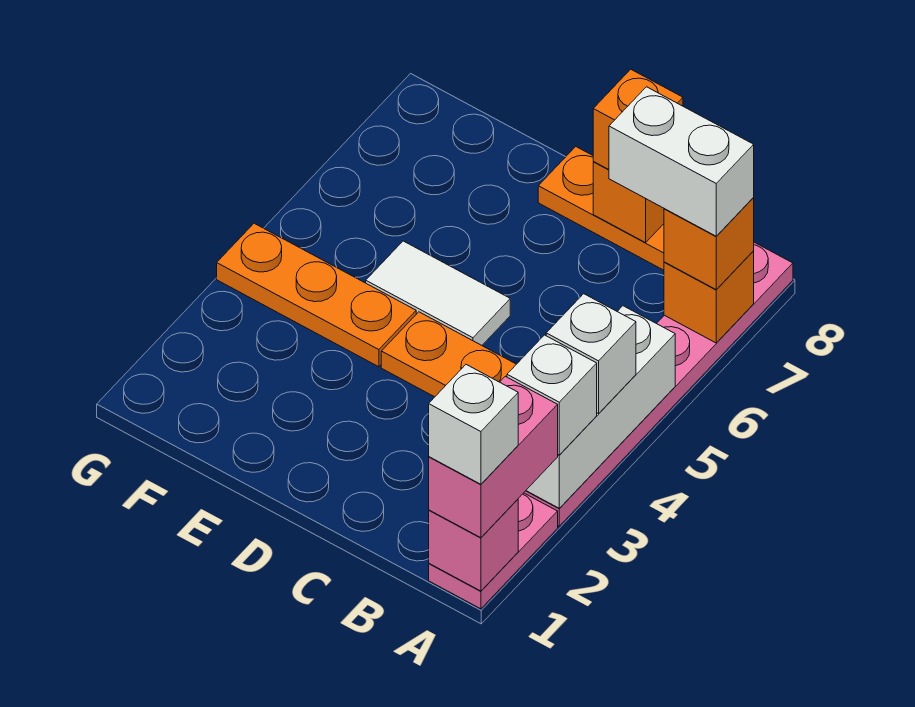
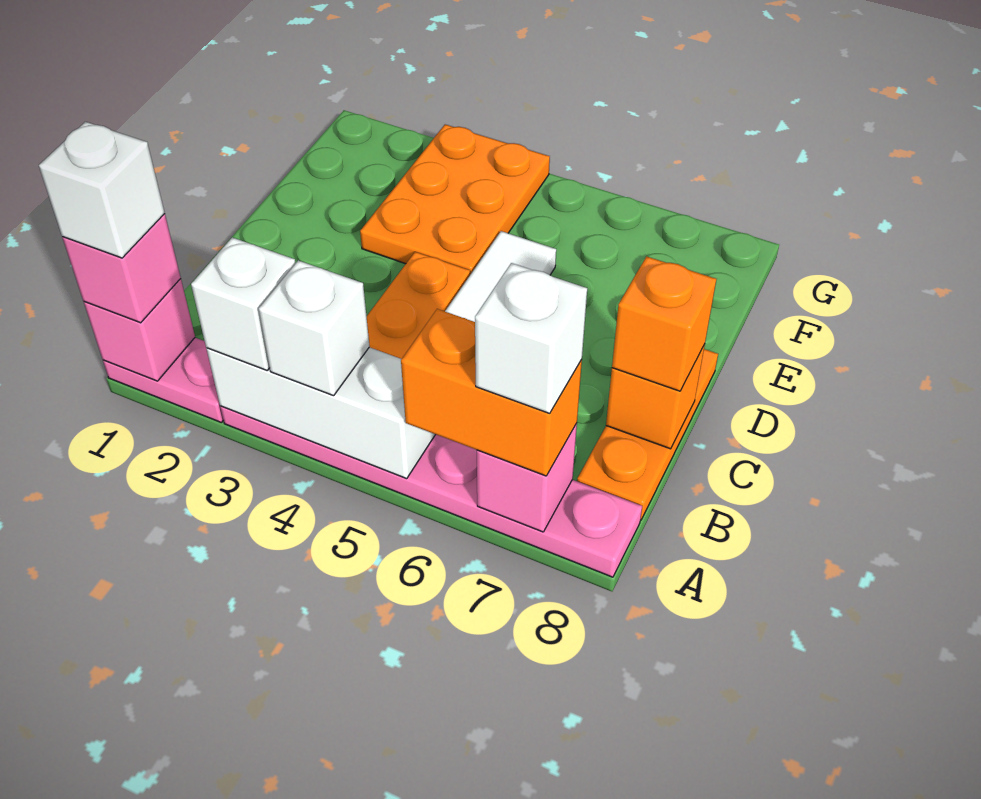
pink brick A1:A2 level 3 -> pink brick A1 level 3
orange brick A7 level 2 -> pink brick A7 level 2
orange brick A7 level 3 -> orange brick A6:A7 level 3
white brick A7:B7 level 4 -> white brick A7 level 4
orange plate E4:G4 level 1 -> orange plate E3:G4 level 1

